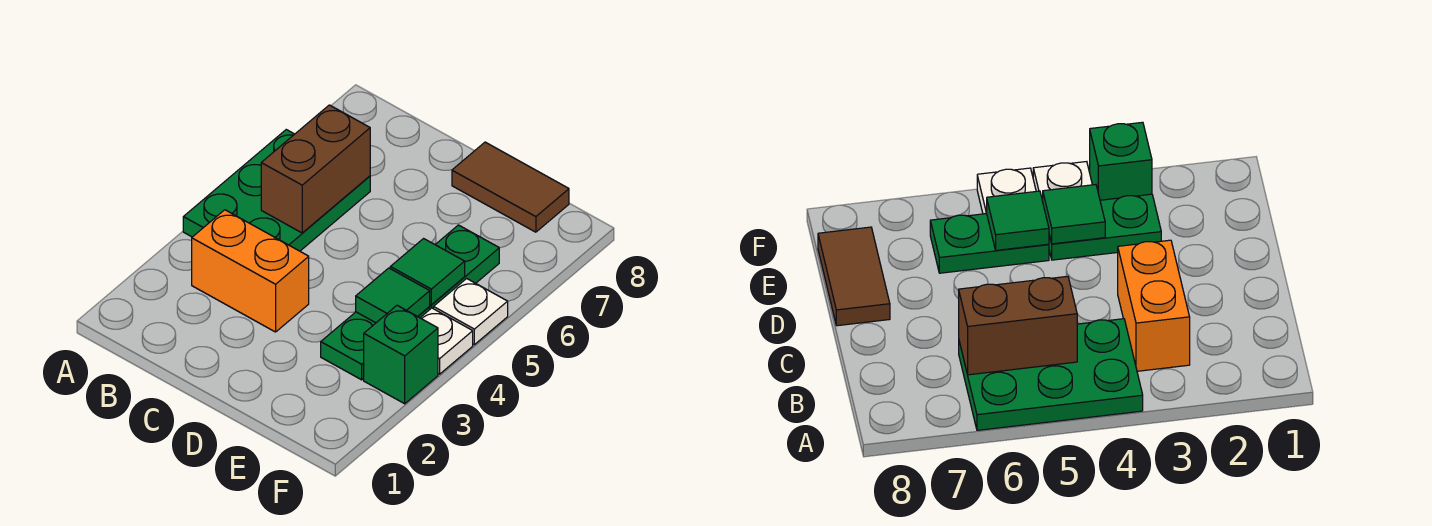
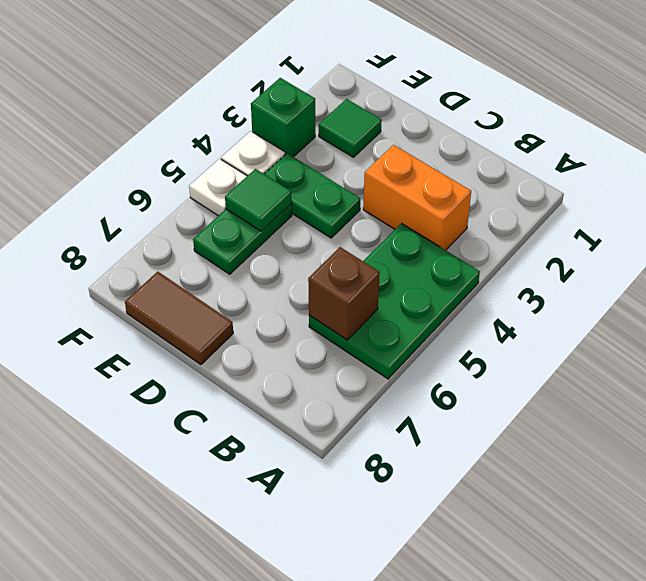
brown brick B5:B6 level 2 -> brown brick B6 level 2
green plate E3:E4 level 1 -> green plate D4:E4 level 1
green tile E4 level 2 -> green tile E2 level 1

